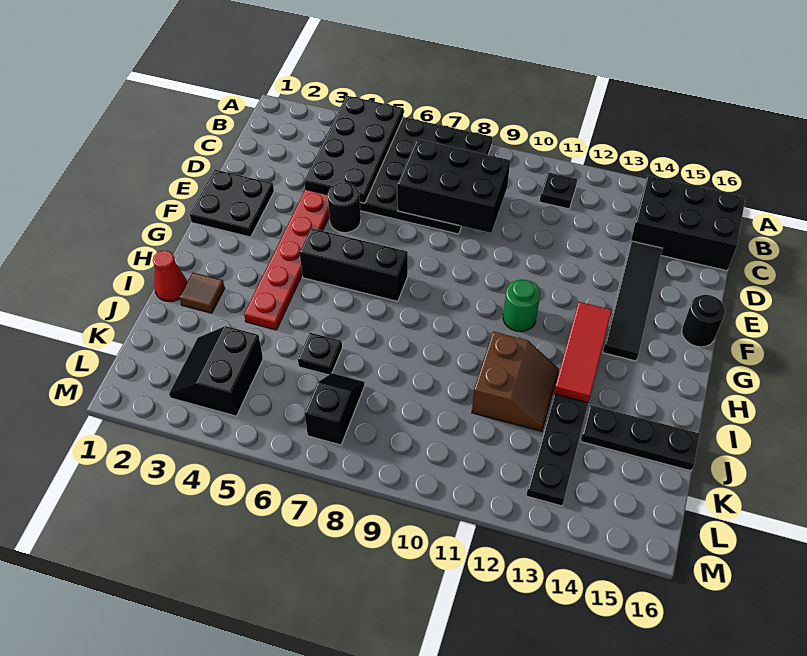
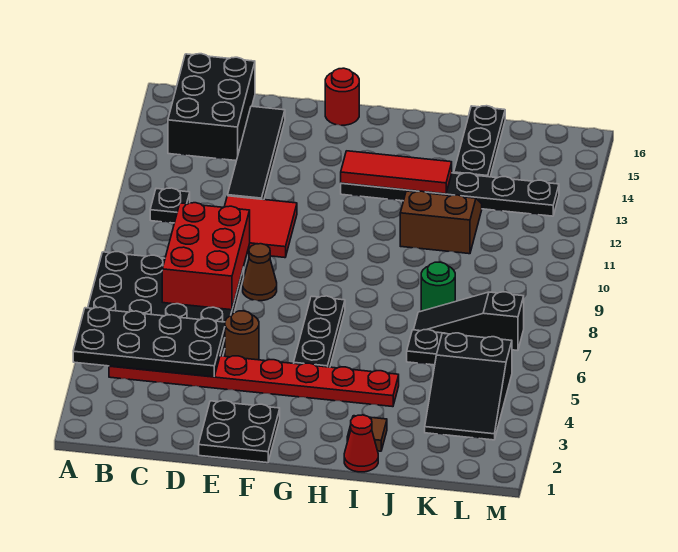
black brick C7:D9 level 2 -> red brick C7:D9 level 2
none -> red tile D10:E11 level 1
black tile D14:G14 level 1 -> black tile D12:D15 level 1
black round brick E5 level 1 -> brown round brick E5 level 1
none -> brown cone E8 level 1
black round brick F16 level 1 -> red round brick F16 level 1
black brick G5:G7 level 1 -> black plate G5:G7 level 1
green round brick G11 level 1 -> green round brick J8 level 1
black slope K3:L4 level 1 top 4 -> black slope K3:L5 level 1 top 5
black slope K7:L7 level 1 top L -> black slope J7:L7 level 1 top L

